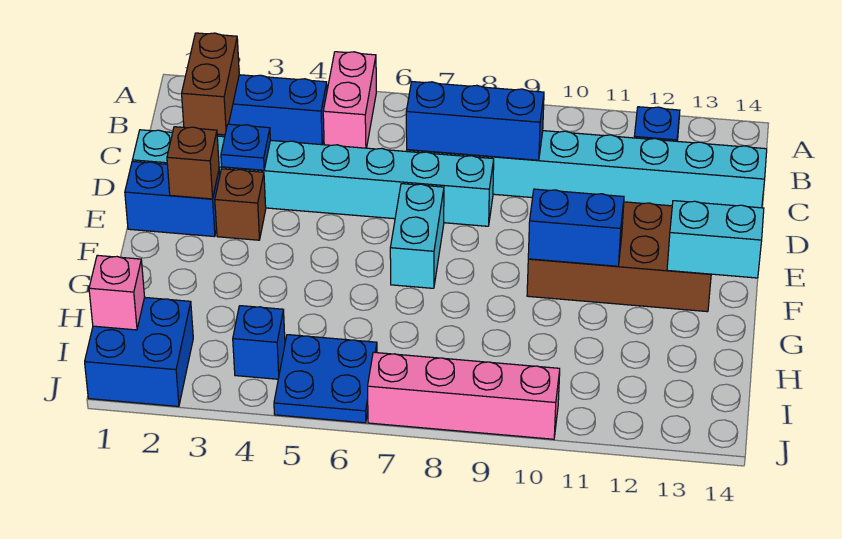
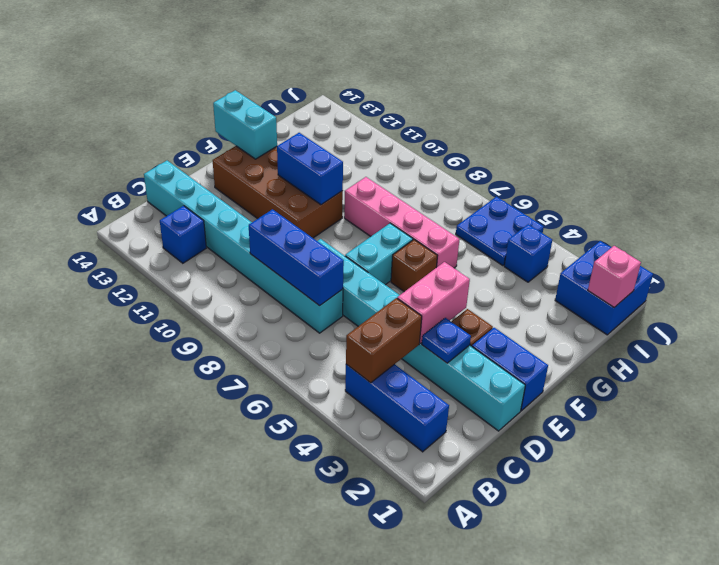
pink brick A5:B5 level 1 -> pink brick D4:E4 level 2
brown brick B2:C2 level 2 -> brown brick B4:C4 level 2
brown brick E2 level 2 -> brown brick F6 level 1
pink brick J7:J10 level 1 -> pink brick G6:G9 level 1

